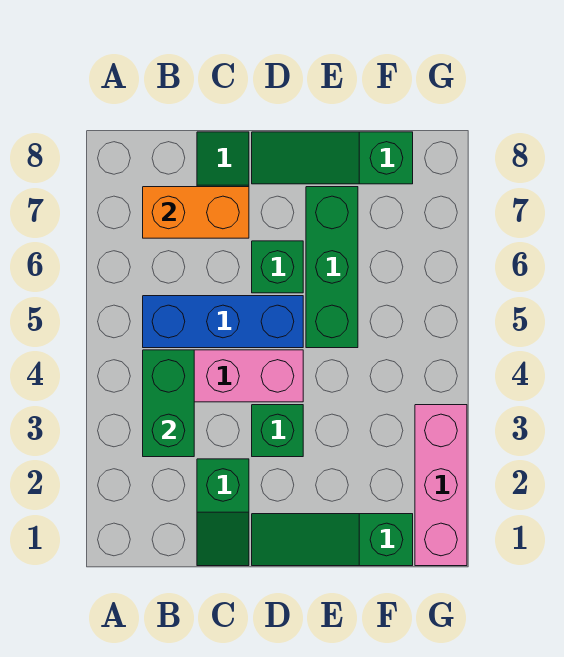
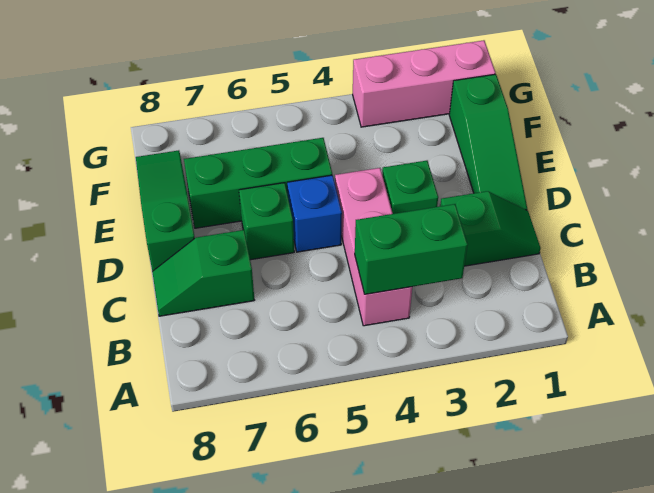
blue brick B5:D5 level 1 -> blue brick D5 level 1
orange brick B7:C7 level 2 -> none
green slope D8:F8 level 1 top F -> green slope D8:F8 level 1 top D

